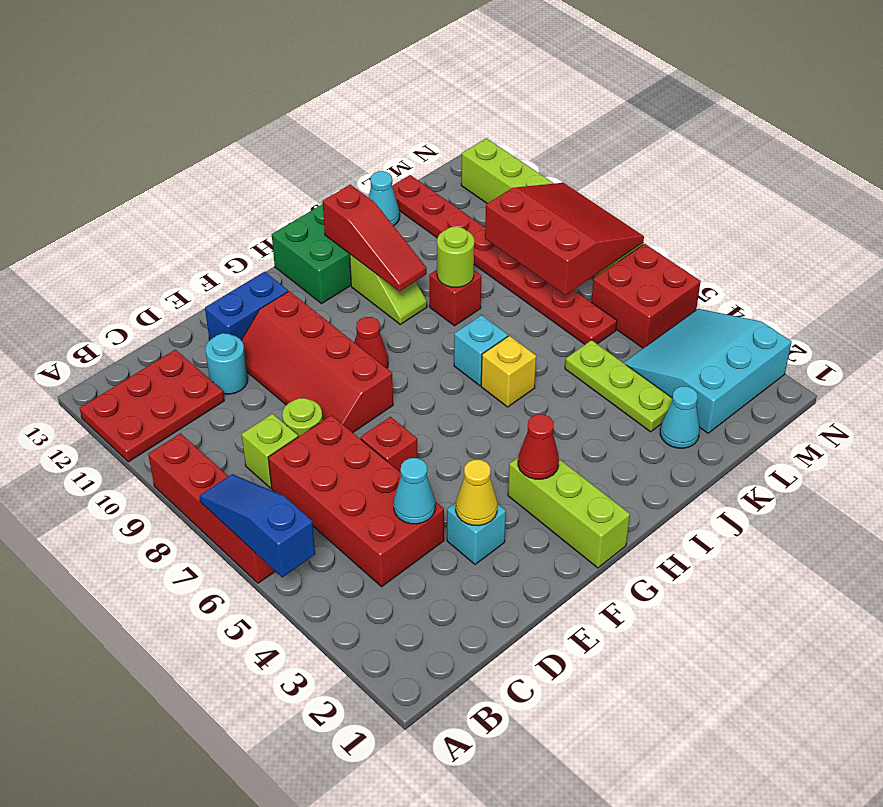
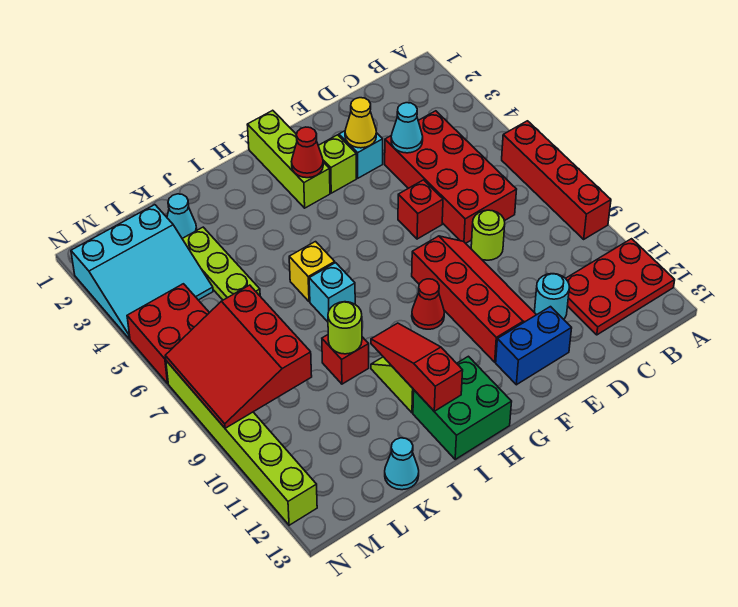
blue slope A5:A7 level 2 top 5 -> none
lime brick C8 level 1 -> lime brick F3 level 1
red plate L6:L13 level 1 -> none

